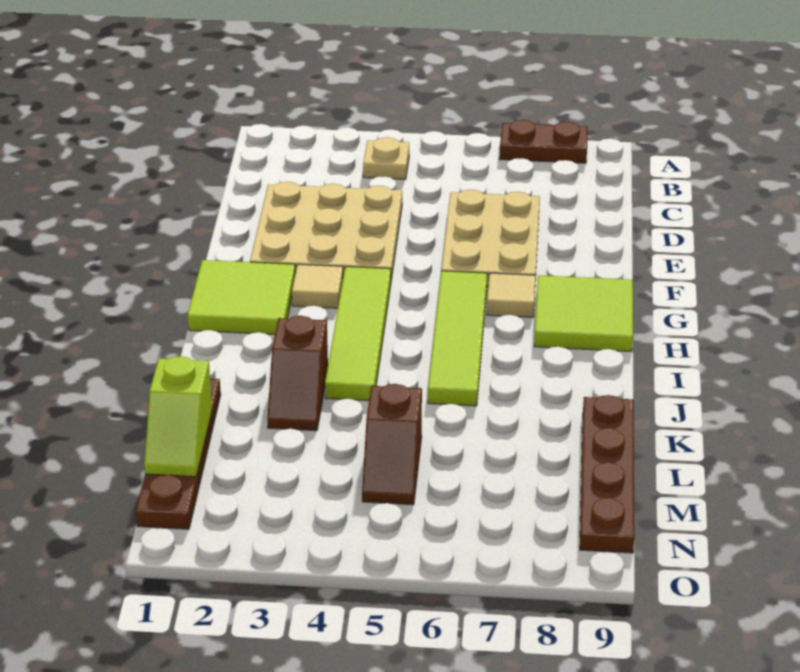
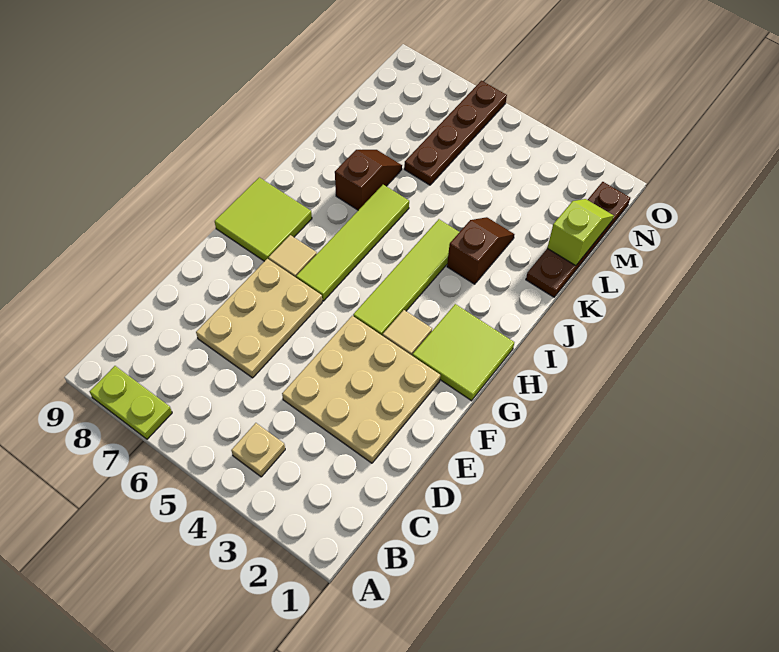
brown plate A7:A8 level 1 -> lime plate A7:A8 level 1
brown plate K9:N9 level 1 -> brown plate L6:O6 level 1
brown slope L5:M5 level 1 top L -> brown slope J7:K7 level 1 top J

